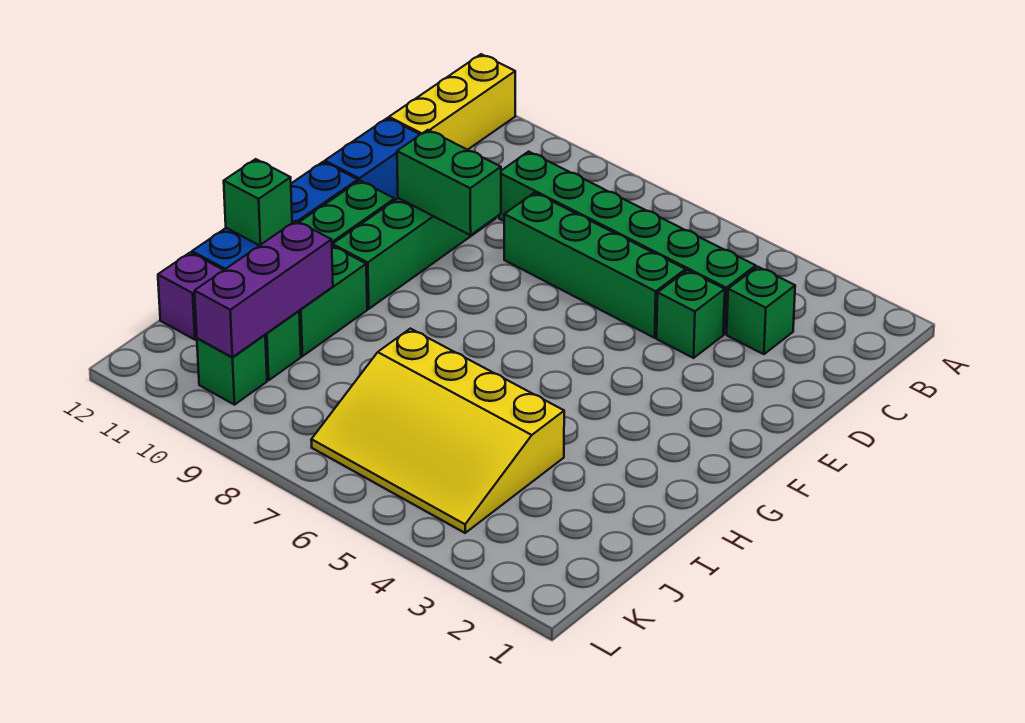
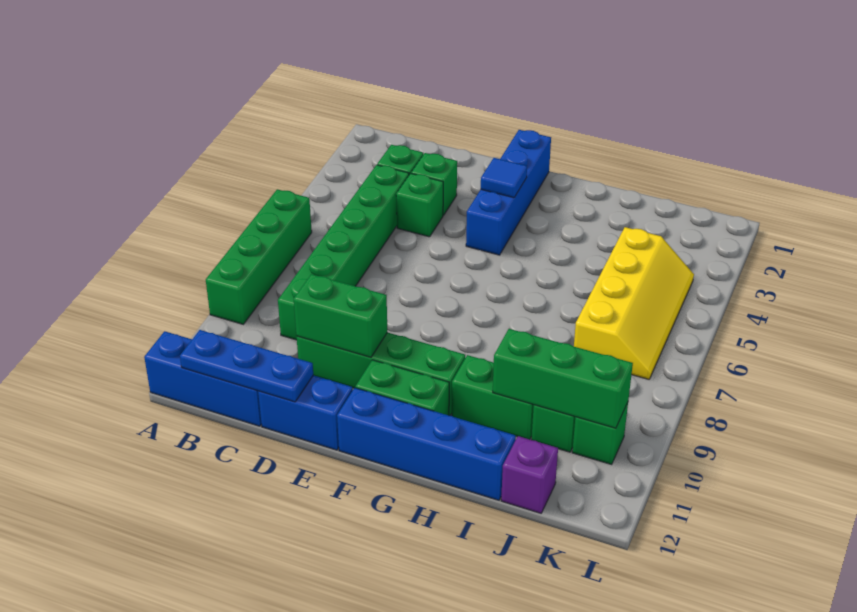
yellow brick A12:C12 level 1 -> blue brick A12:C12 level 1
none -> blue plate B12:D12 level 2
green brick D5:D8 level 1 -> green brick A6:A9 level 1
green brick E9:E10 level 2 -> green brick D10:E10 level 2
none -> blue brick F1:F4 level 1
none -> blue tile F3 level 2
green brick H12 level 2 -> green brick D3 level 1
yellow slope I4:K7 level 1 top I -> yellow slope J4:K7 level 1 top J
purple brick I10:K10 level 2 -> green brick I10:K10 level 2

